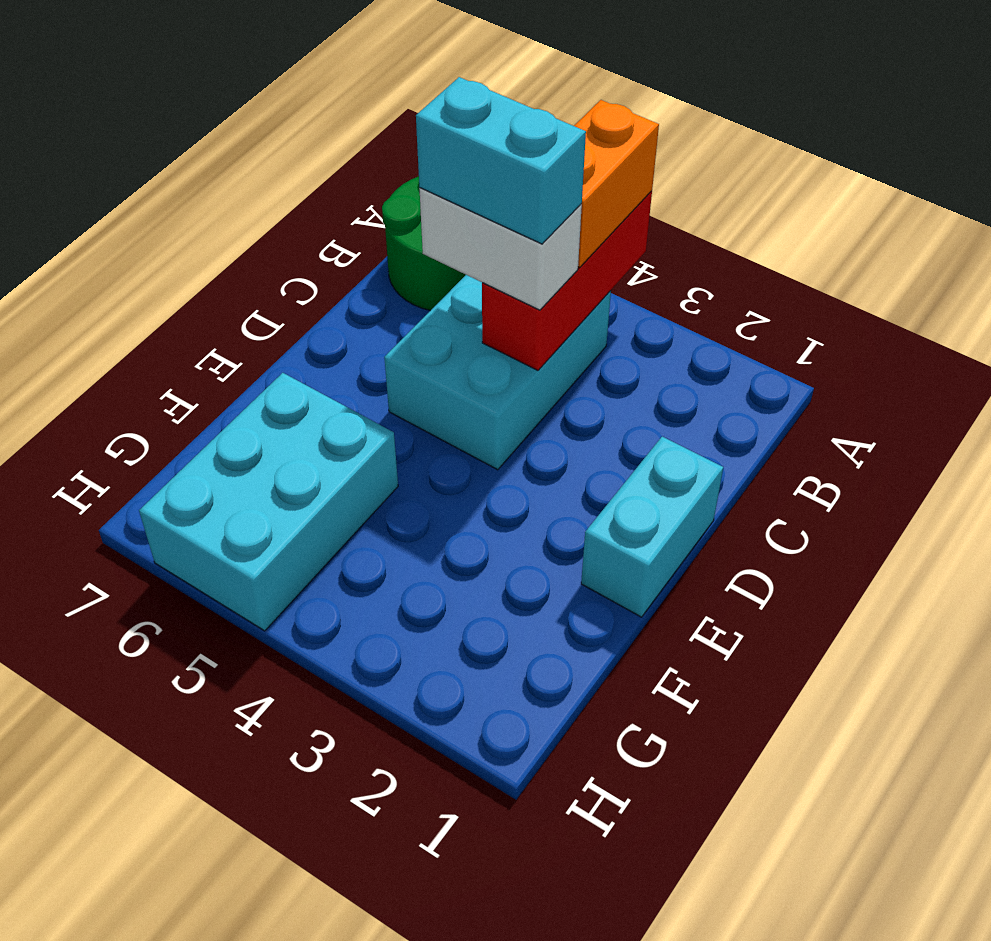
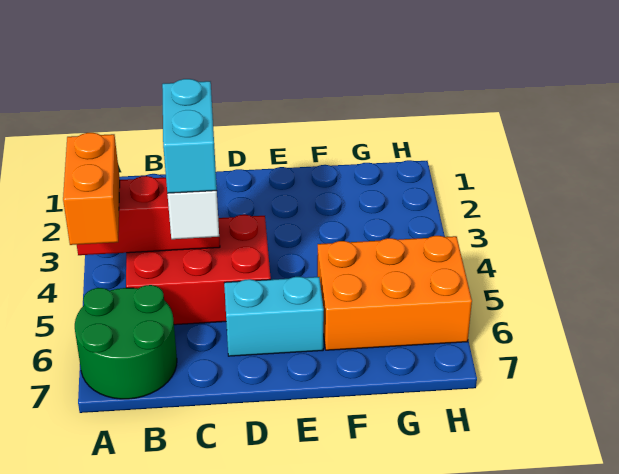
orange brick A4:B4 level 3 -> orange brick A4:A5 level 3
cyan brick B4:D5 level 1 -> red brick B4:D5 level 1
cyan brick D1:E1 level 1 -> cyan brick D6:E6 level 1
cyan brick F5:H6 level 1 -> orange brick F5:H6 level 1

